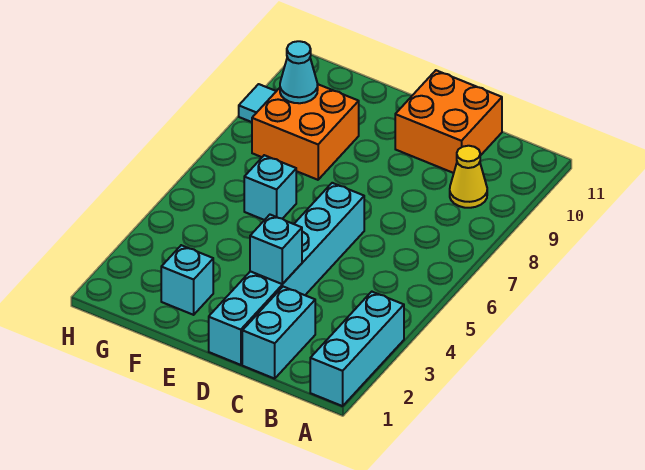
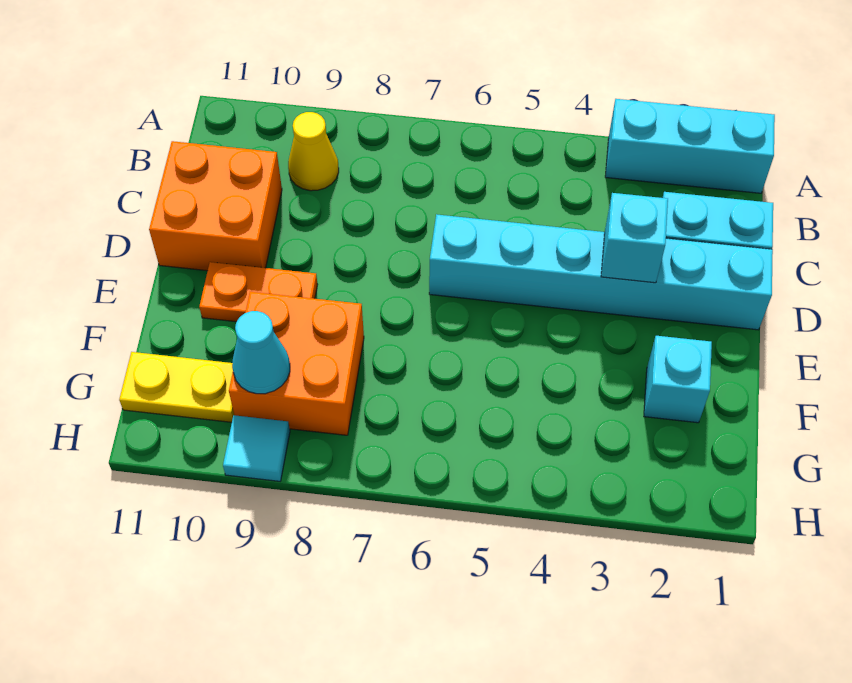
none -> orange plate E9:E10 level 1
cyan brick F6 level 1 -> none
none -> yellow plate G10:G11 level 1

